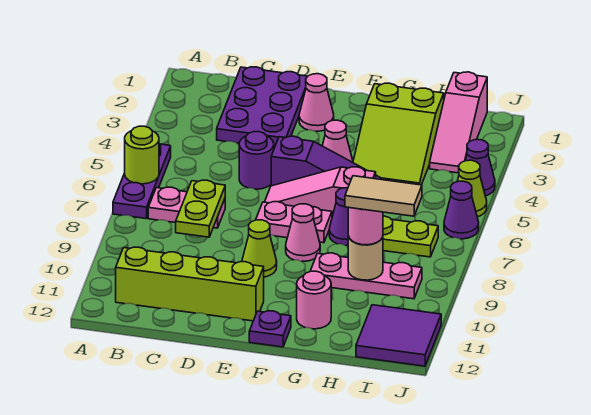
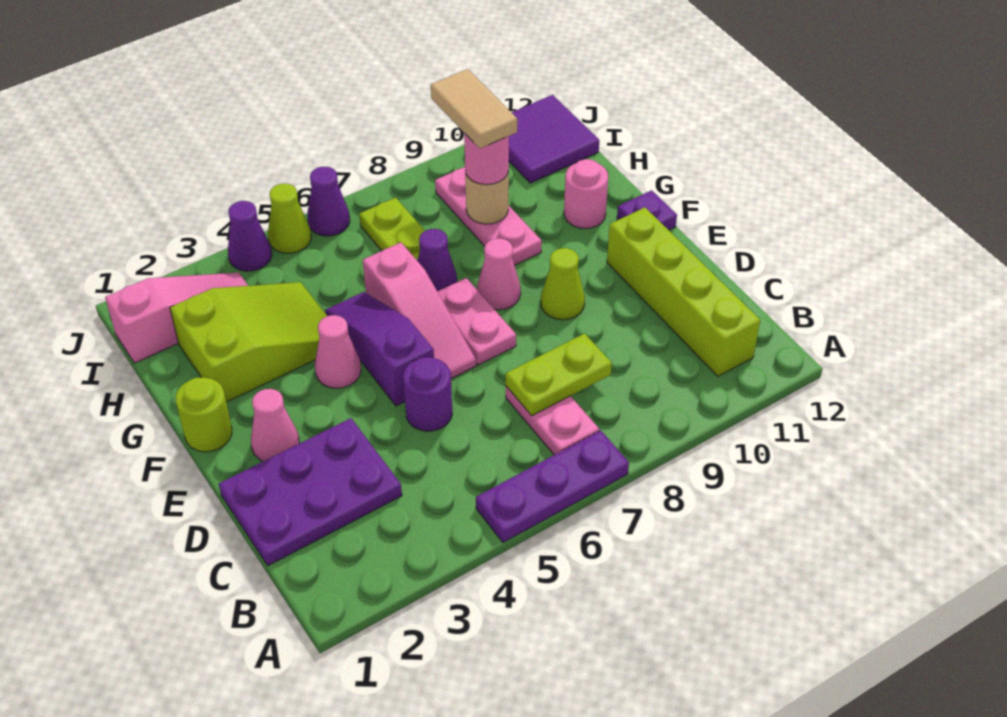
lime round brick A6 level 2 -> lime round brick F1 level 1

